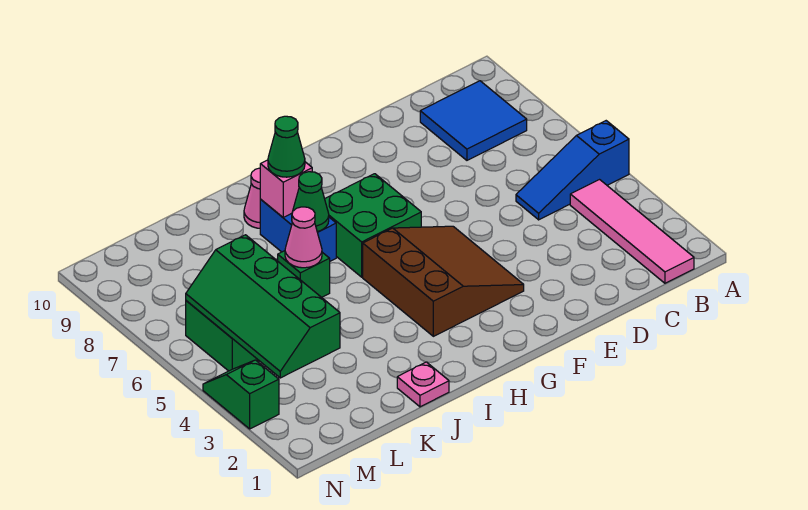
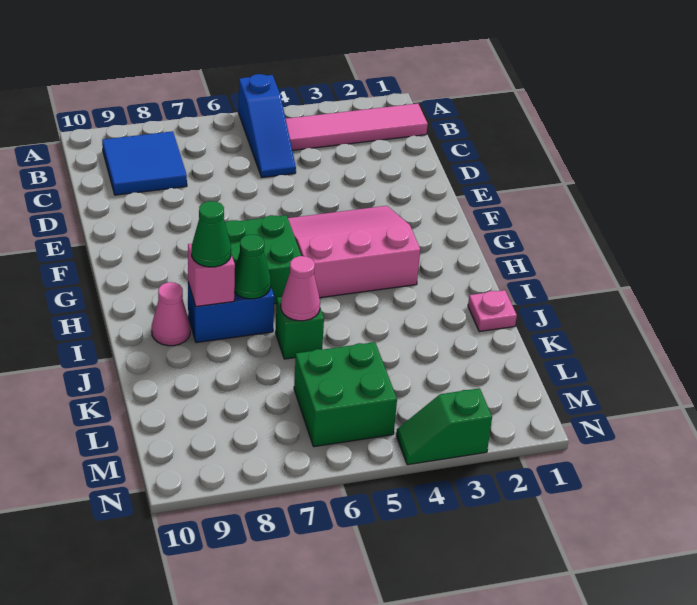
brown slope F3:H5 level 1 top H -> pink slope F3:H5 level 1 top H
green slope L3:M6 level 2 top L -> none

